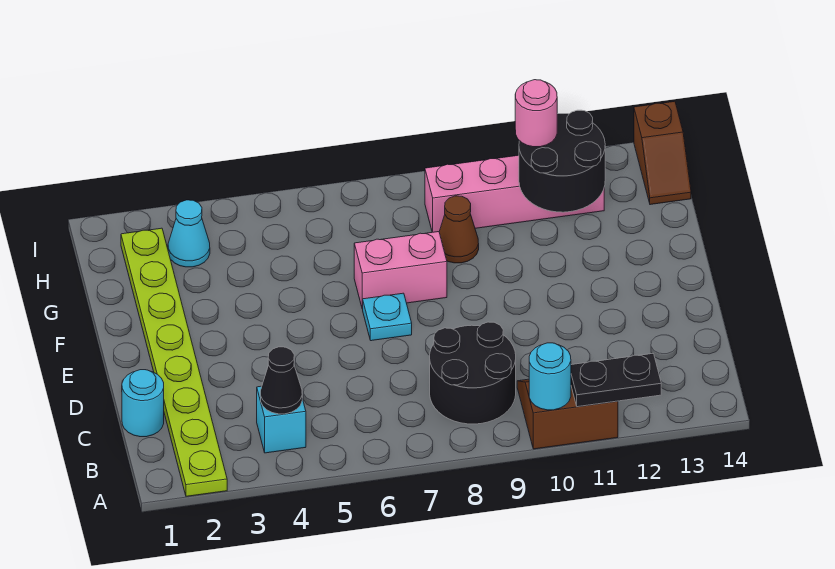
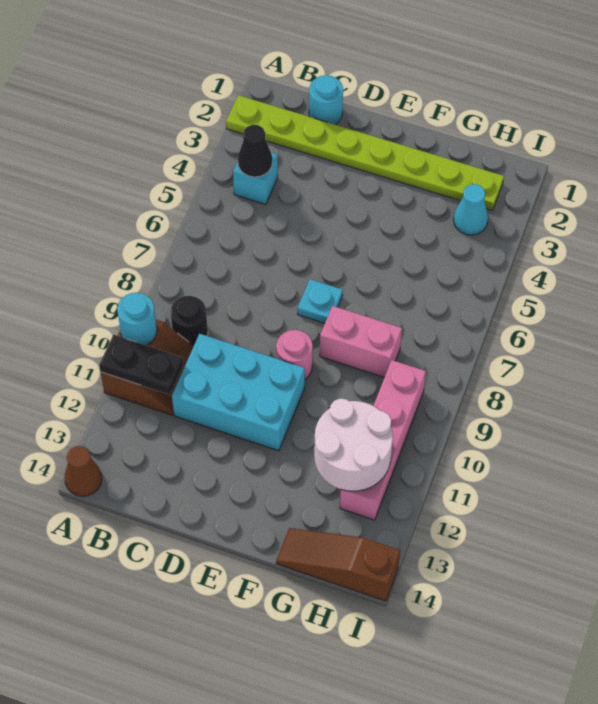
black plate A11:A12 level 2 -> black plate A11:B11 level 2
black round brick B8:C9 level 1 -> black round brick B9 level 1
none -> cyan brick C10:E11 level 1
pink brick F7:F8 level 1 -> pink brick F8:G8 level 1
brown cone G9 level 1 -> brown cone A14 level 1
black round brick G11:H12 level 2 -> white round brick G11:H12 level 2
pink round brick H11 level 3 -> pink round brick E9 level 1
brown slope H14:I14 level 1 top I -> brown slope G14:I14 level 1 top I

